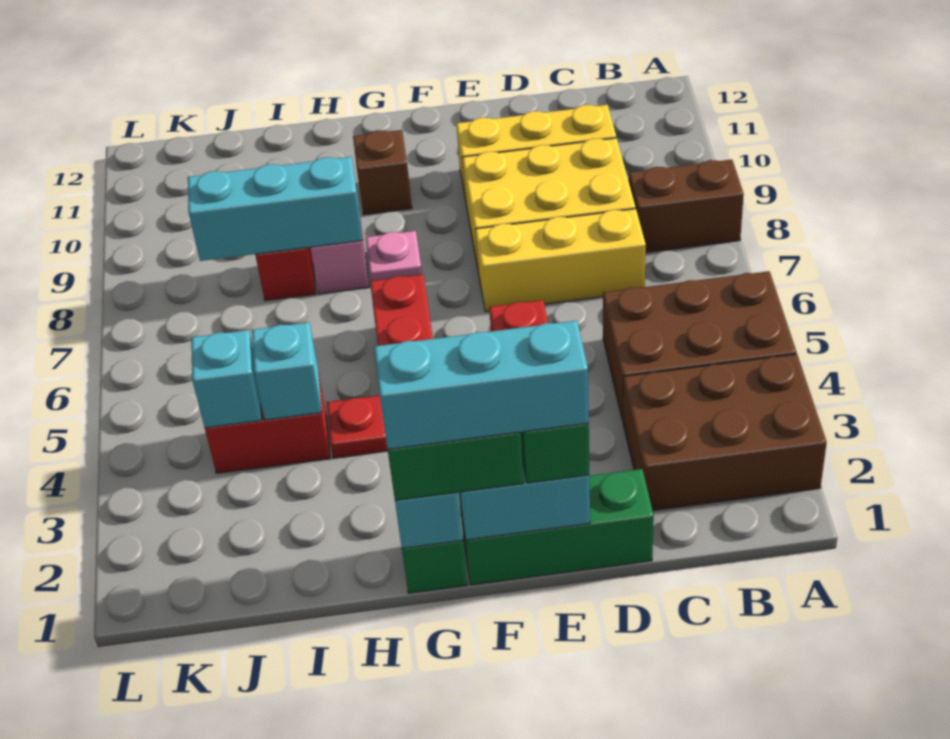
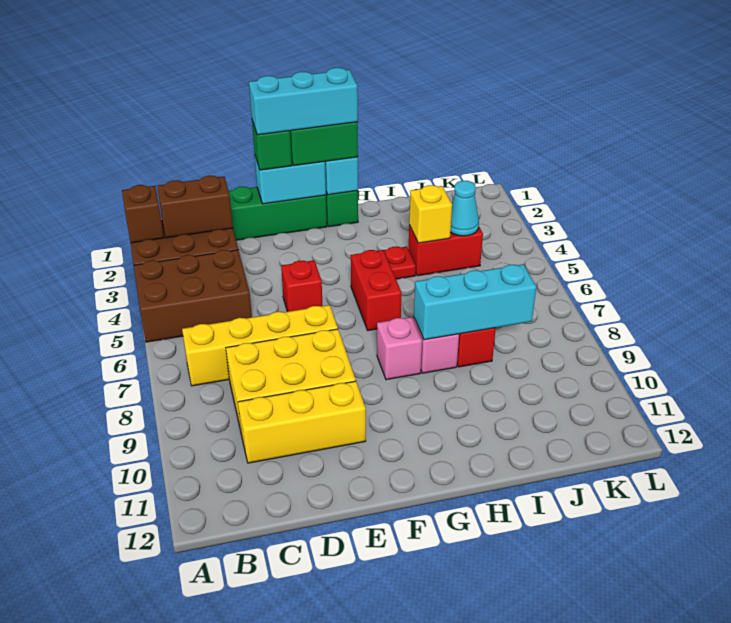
brown brick A8:B8 level 1 -> brown brick B2:C2 level 2
yellow brick C7:E7 level 1 -> yellow brick B7:E7 level 1
pink plate G8 level 1 -> pink brick G8 level 1
brown brick G10 level 1 -> brown brick A2 level 2
cyan brick I4 level 2 -> yellow brick I4 level 2
cyan brick J4 level 2 -> cyan cone J4 level 2

